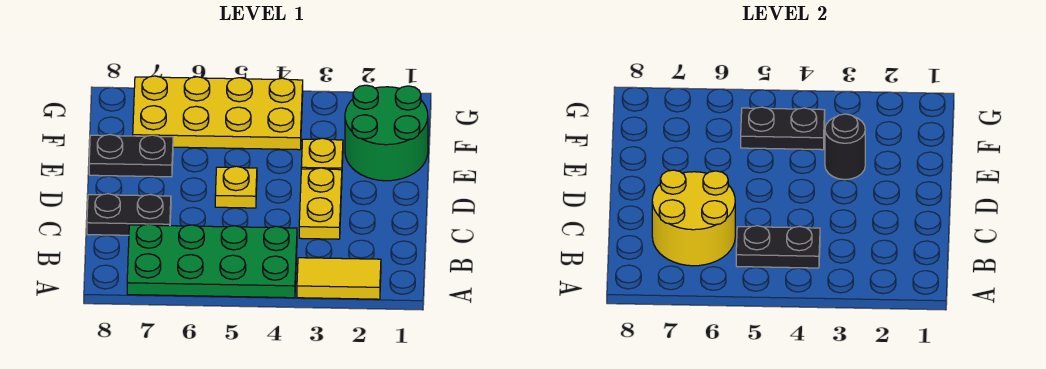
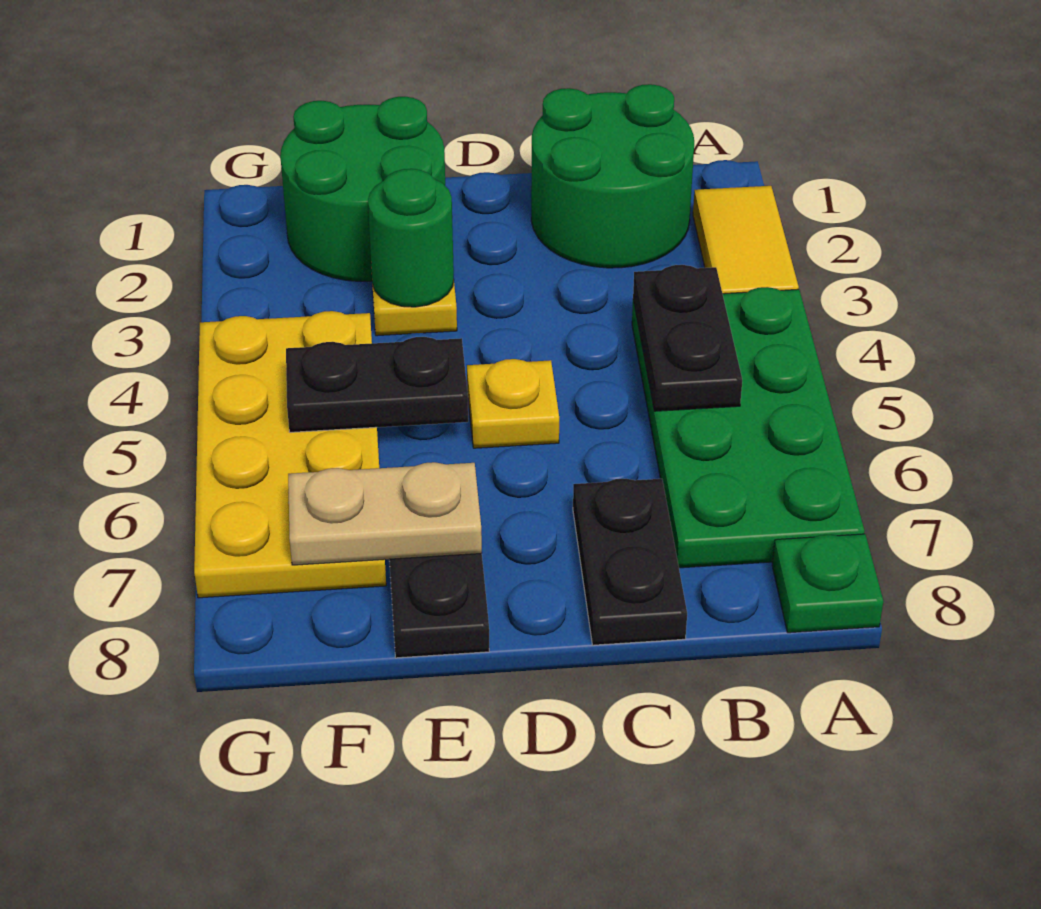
none -> green plate A8 level 1
none -> green round brick B1:C2 level 1
yellow round brick B6:C7 level 2 -> none
yellow plate C3:D3 level 1 -> none
black round brick E3 level 2 -> green round brick E3 level 2
none -> tan plate E7:F7 level 2
black plate F4:F5 level 2 -> black plate E5:F5 level 2

